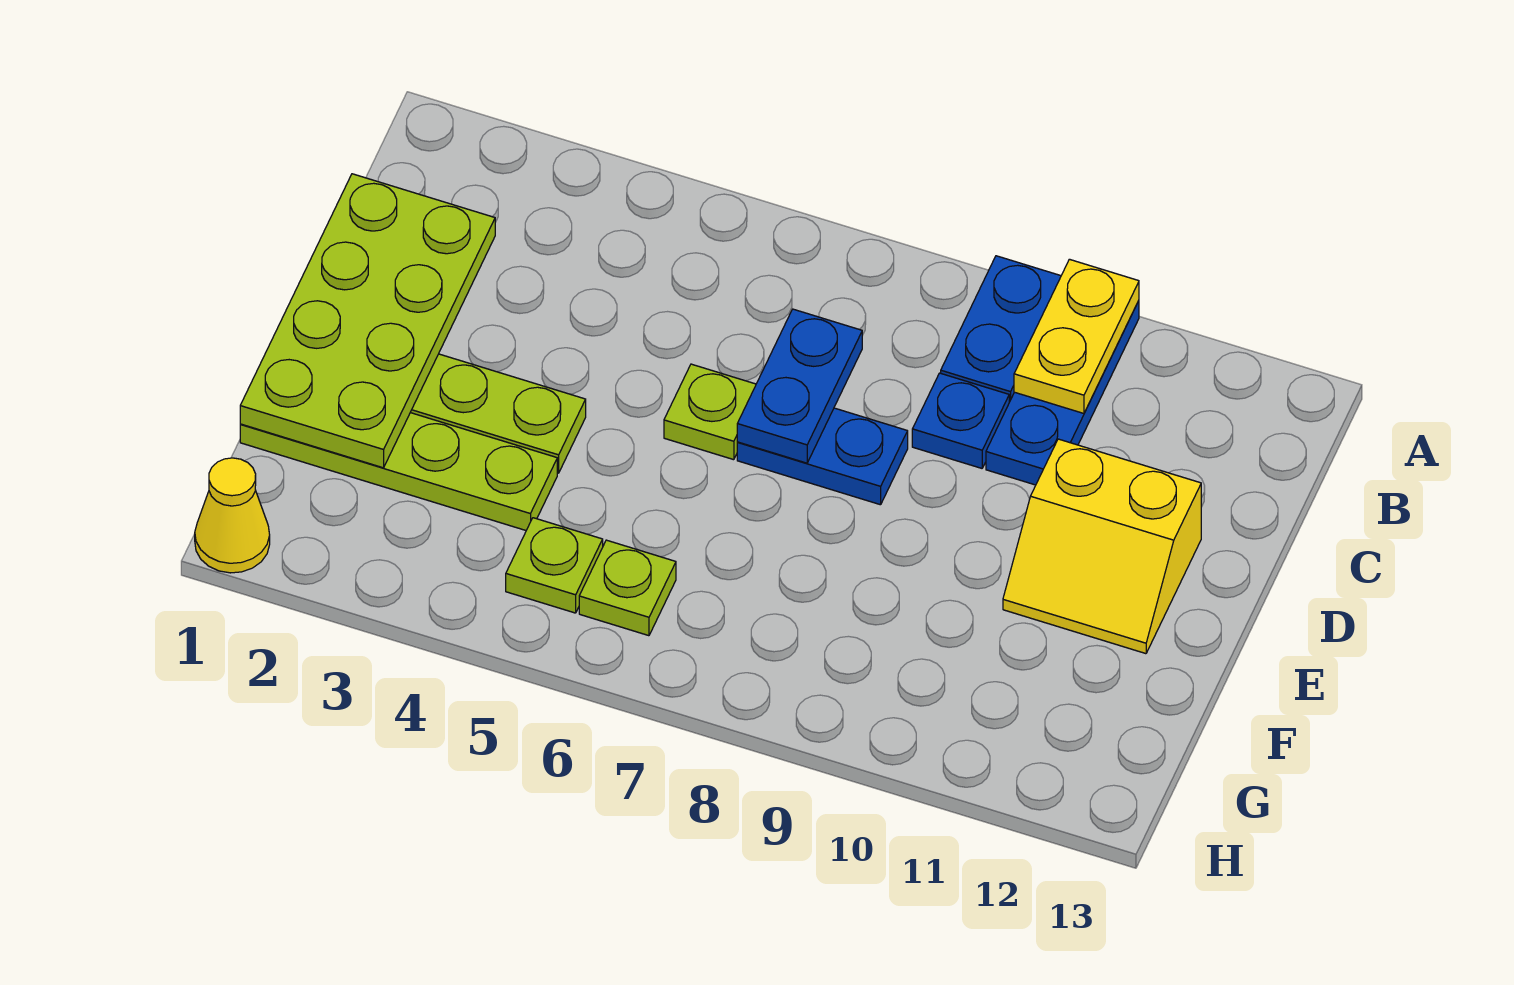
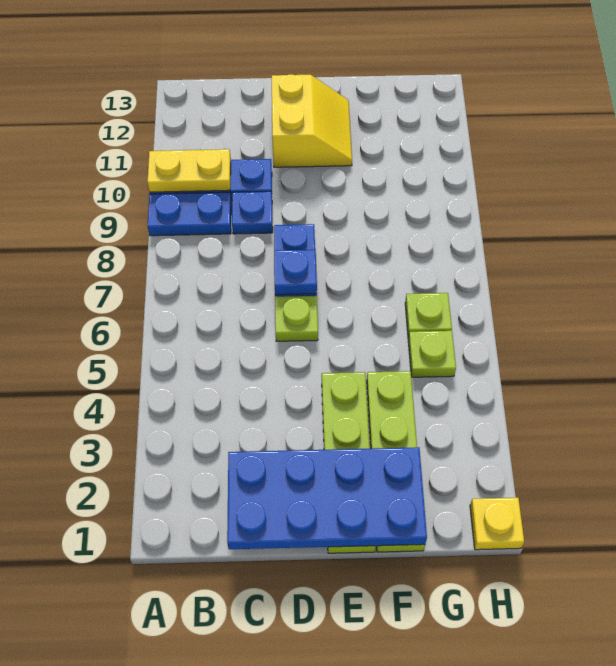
lime plate C1:F2 level 2 -> blue plate C1:F2 level 2
blue plate C7:D7 level 2 -> blue plate D7 level 2
yellow cone H1 level 1 -> yellow plate H1 level 1

